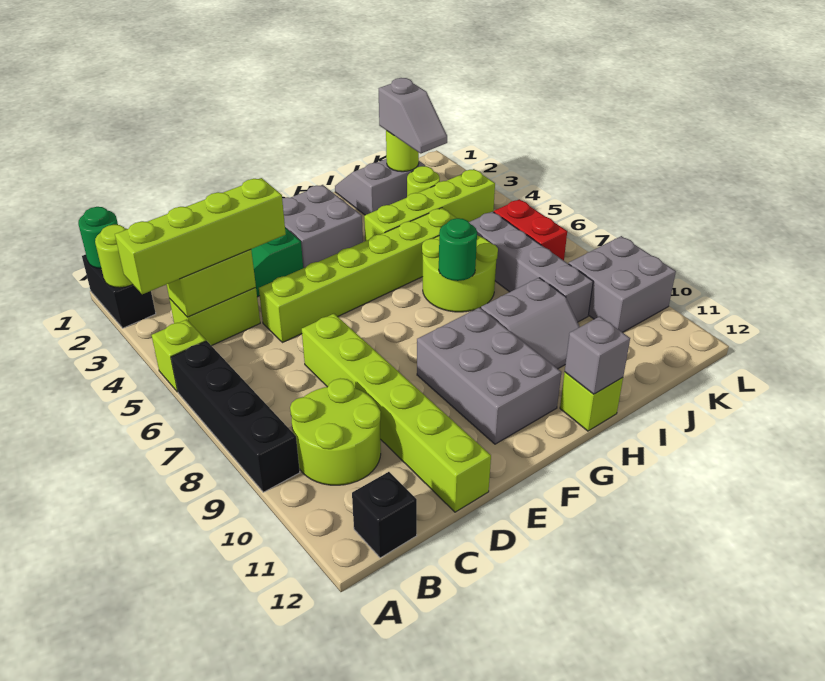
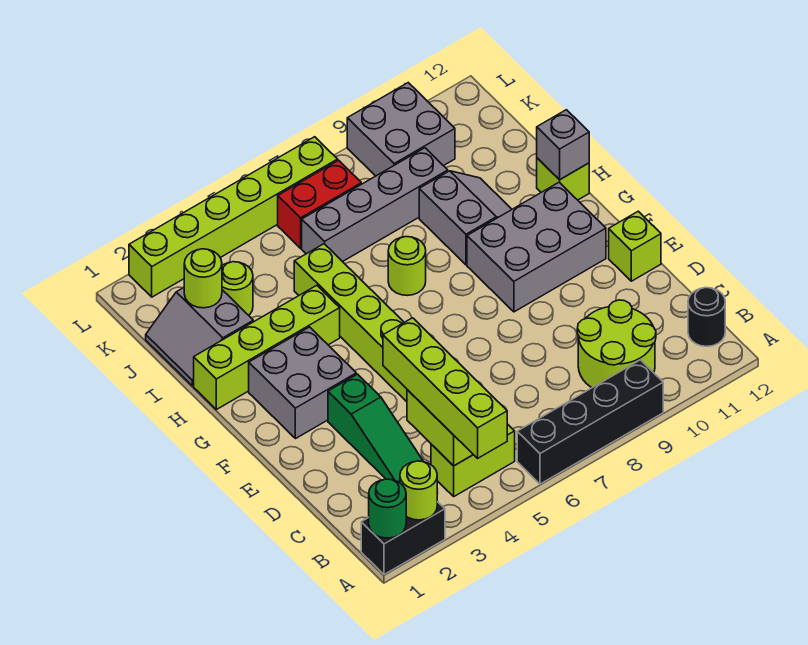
lime brick A5 level 1 -> lime brick E12 level 1
lime brick B4:C4 level 1 -> lime brick B4:B5 level 1
black brick B12 level 1 -> black round brick B12 level 1
lime brick D7:D12 level 1 -> lime brick L2:L7 level 1
lime brick H4:K4 level 1 -> lime brick H1:H4 level 1
lime round brick H6:I7 level 1 -> lime round brick H7 level 1
green round brick H7 level 2 -> none
grey slope J2:J3 level 3 top 2 -> none

